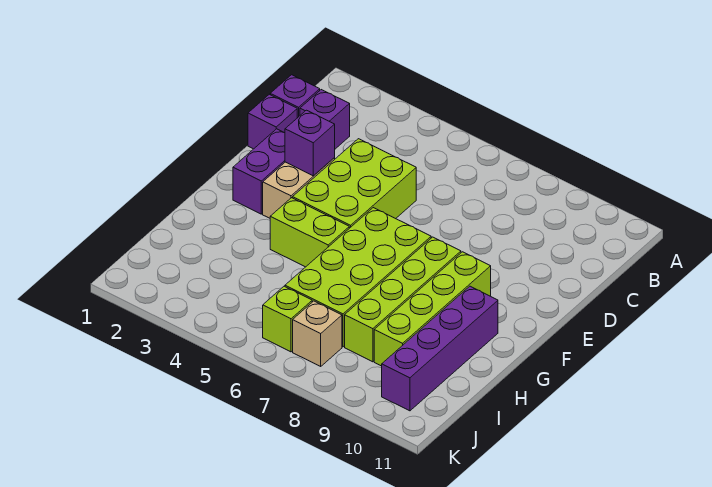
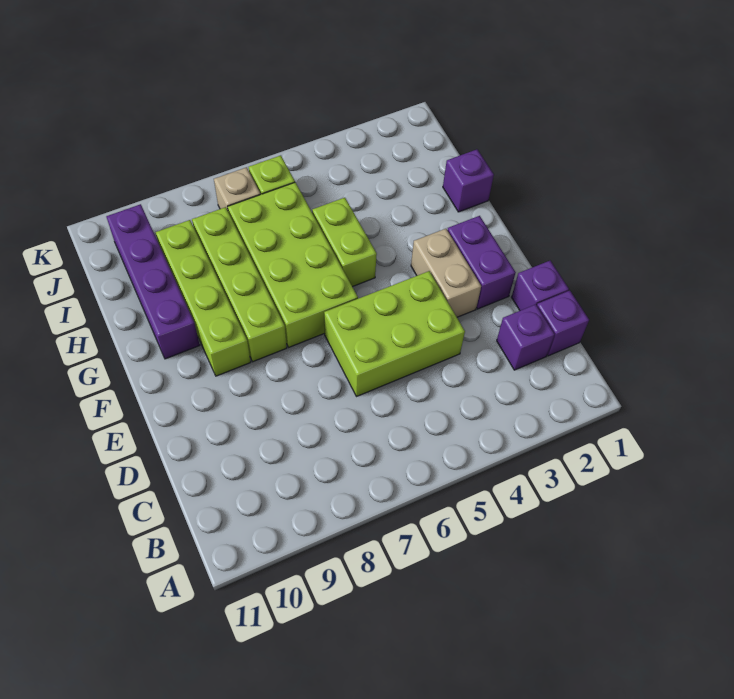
lime brick D4:F5 level 1 -> lime brick D4:E6 level 1
purple brick E3 level 2 -> purple brick H1 level 1
lime brick G4:G5 level 1 -> lime brick G5:H5 level 1

